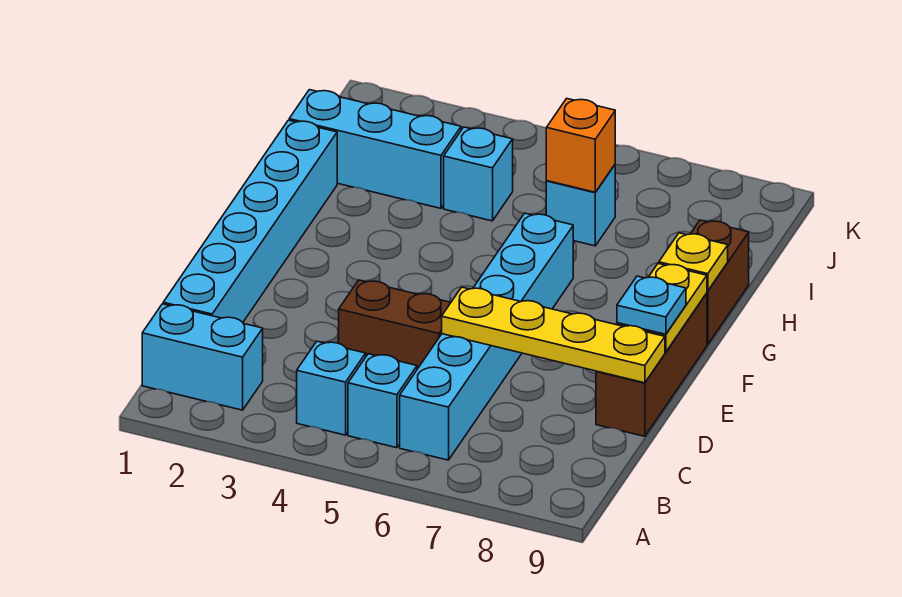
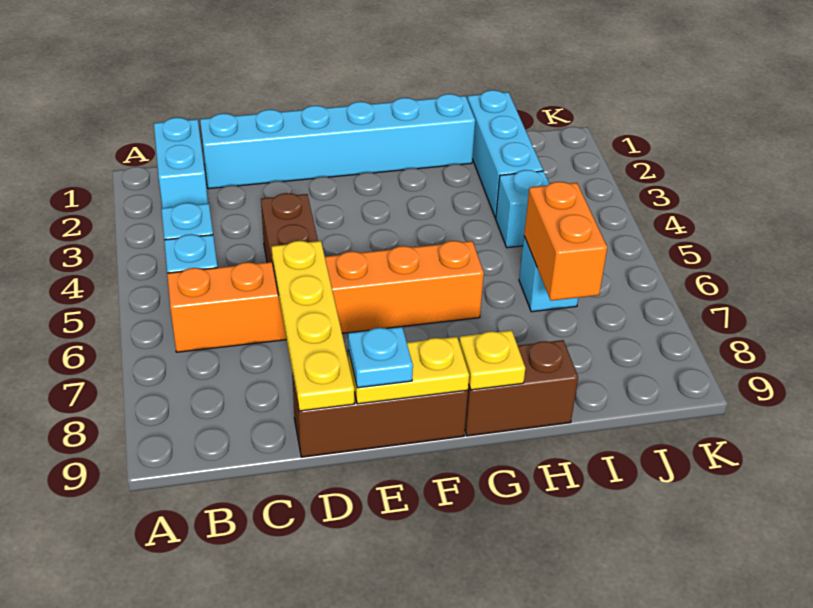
cyan brick B6:G6 level 1 -> orange brick B6:G6 level 1
orange brick I6 level 2 -> orange brick I6:I7 level 2

